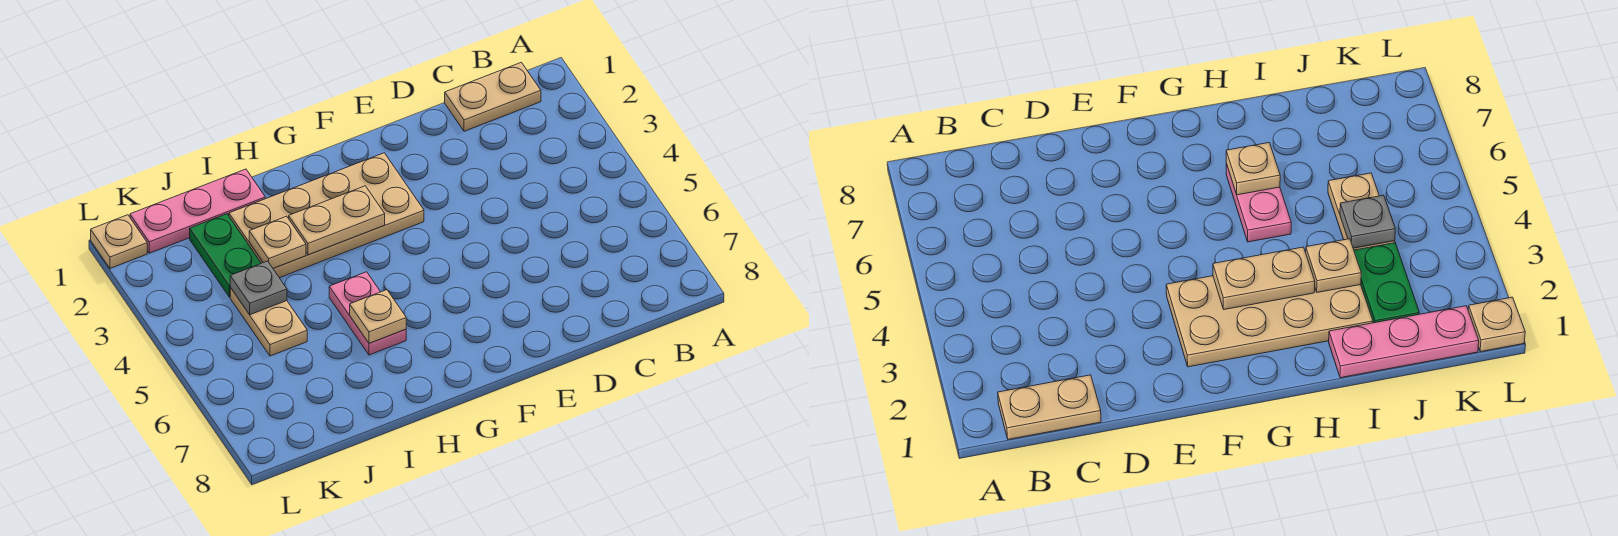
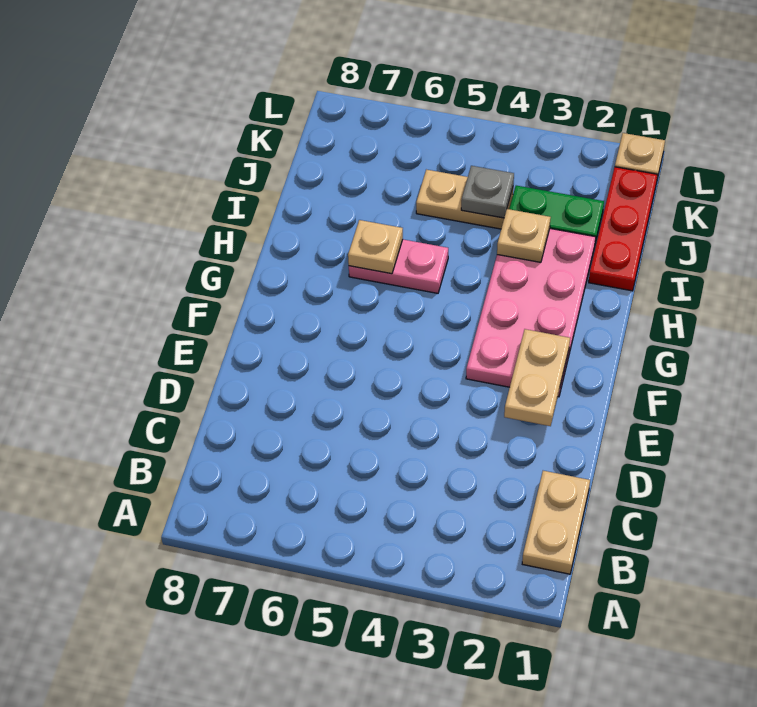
tan plate F2:I3 level 1 -> pink plate F2:I3 level 1
tan plate G3:H3 level 2 -> tan plate E2:F2 level 2
pink plate I1:K1 level 1 -> red plate I1:K1 level 1

